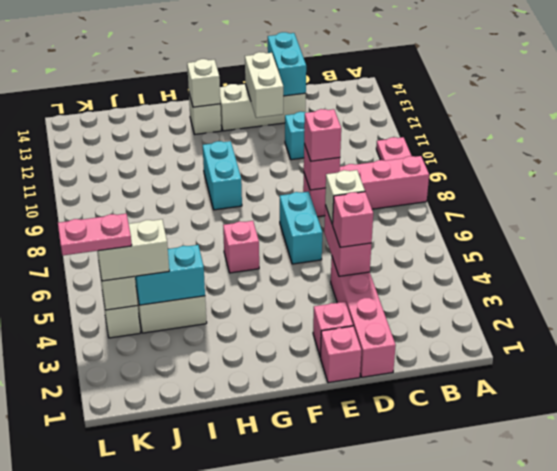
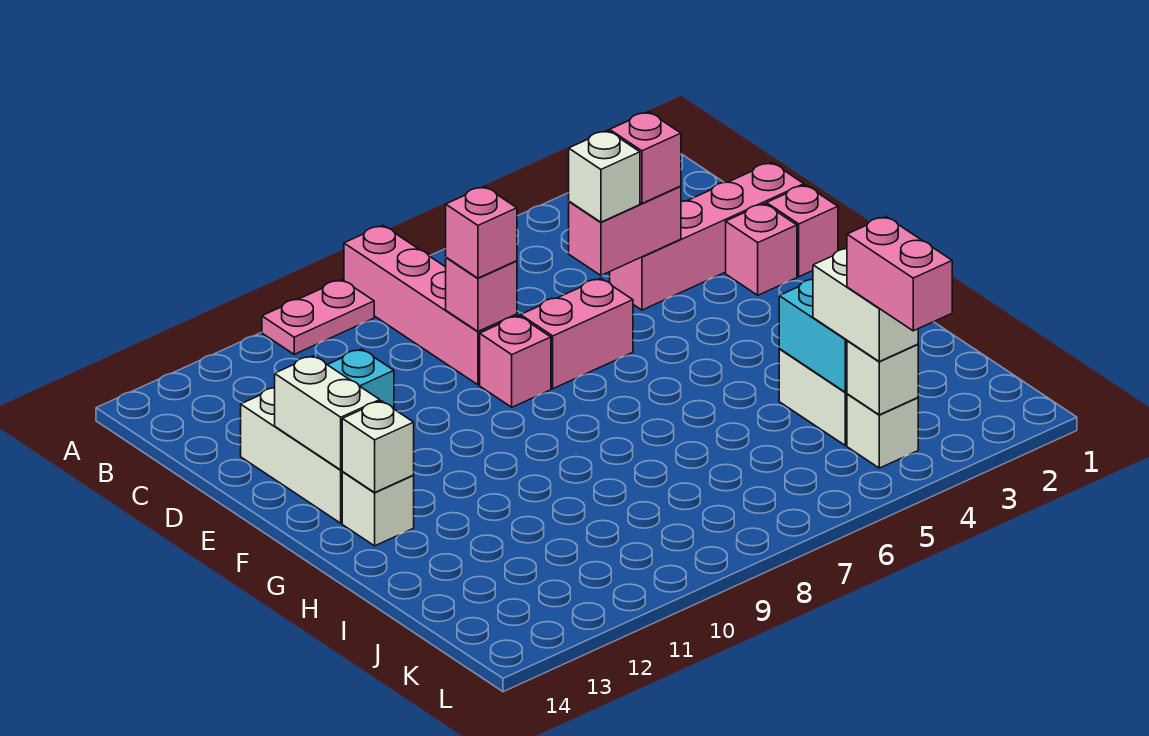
cyan brick D13:D14 level 2 -> none
cyan brick E6:E7 level 1 -> pink brick E6:E7 level 1
white brick E12:E13 level 2 -> white brick E13:F13 level 2
pink brick G6 level 1 -> pink brick E8 level 1
cyan brick G9:G10 level 1 -> none
pink plate K4:L4 level 4 -> pink brick K4:L4 level 4

